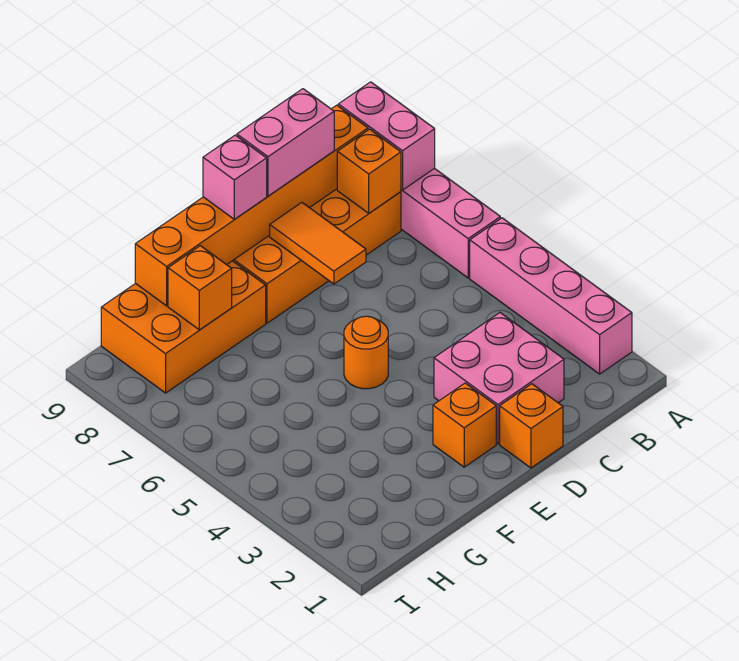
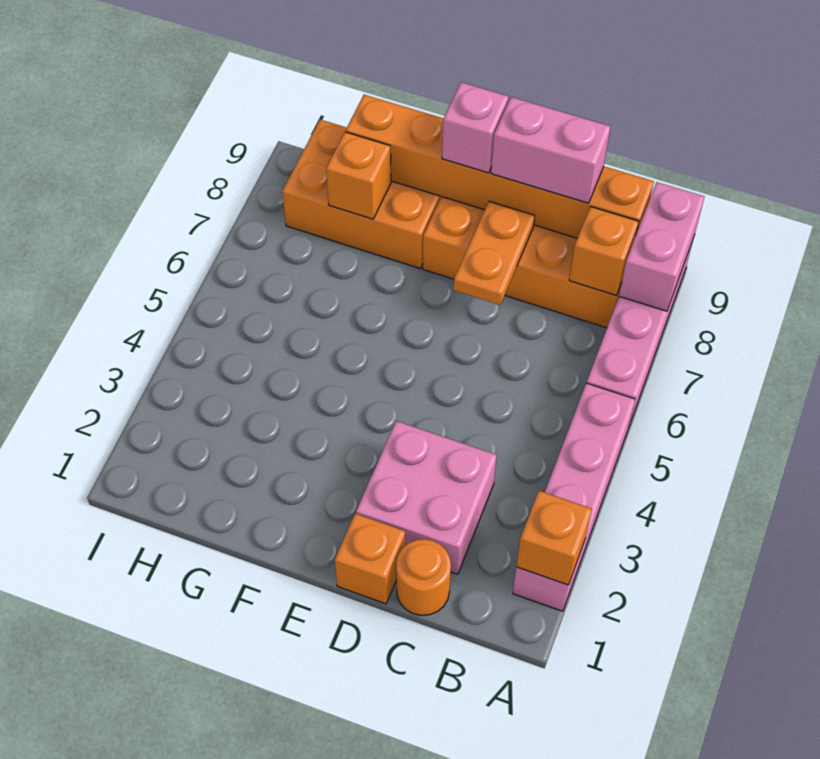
orange tile D7:D8 level 2 -> orange plate D7:D8 level 2
orange brick E2 level 1 -> orange brick A2 level 2
orange round brick E5 level 1 -> orange round brick C1 level 1

